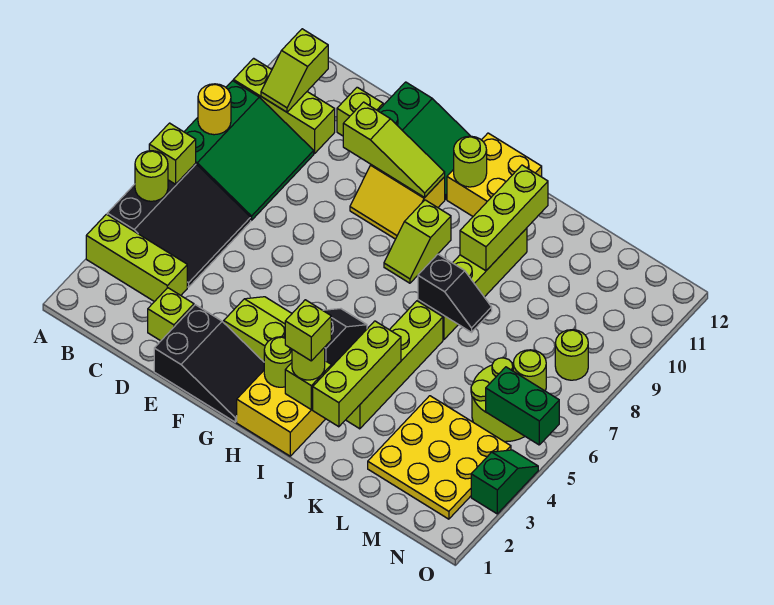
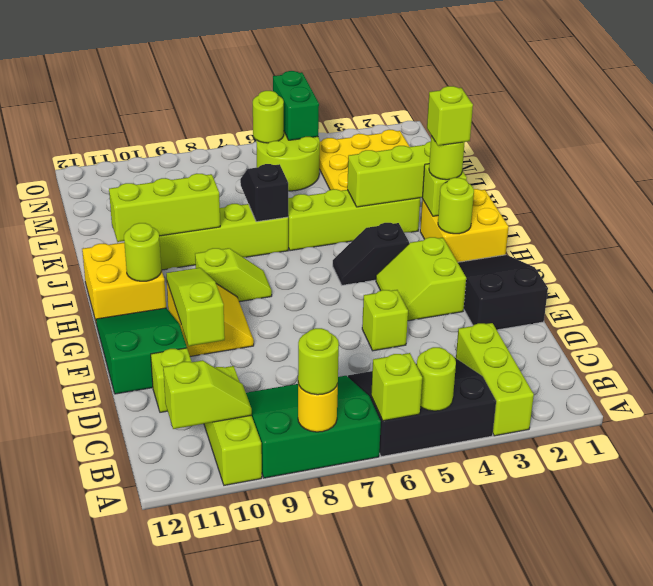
lime brick D2 level 1 -> lime brick E5 level 1
lime round brick N8 level 1 -> lime round brick A8 level 3
green slope O3:O4 level 1 top 3 -> none

